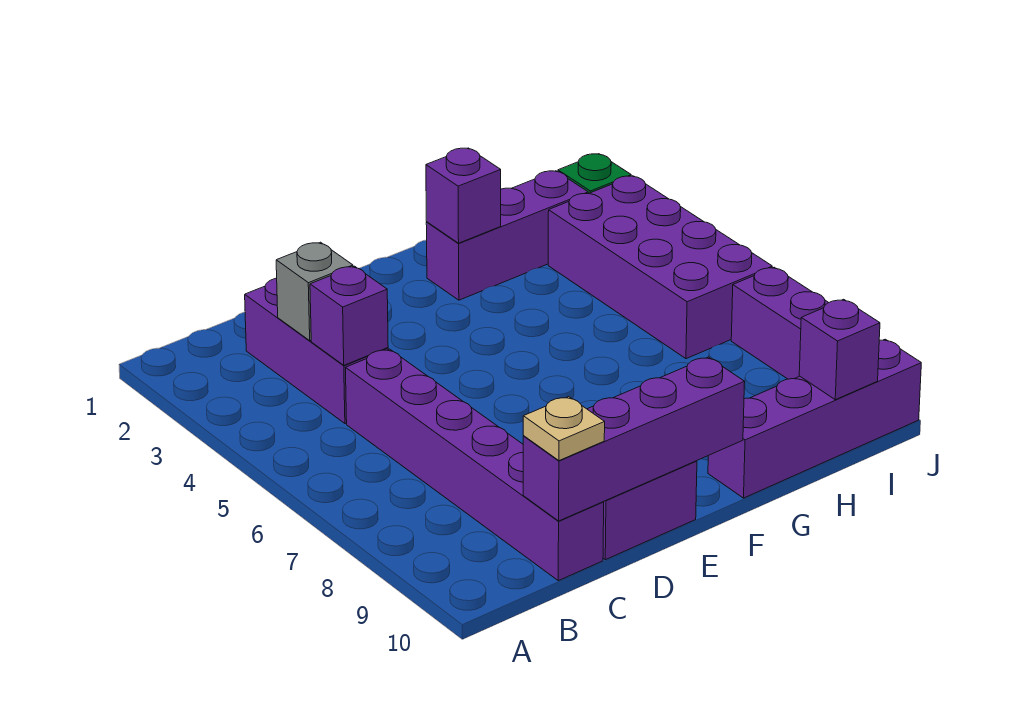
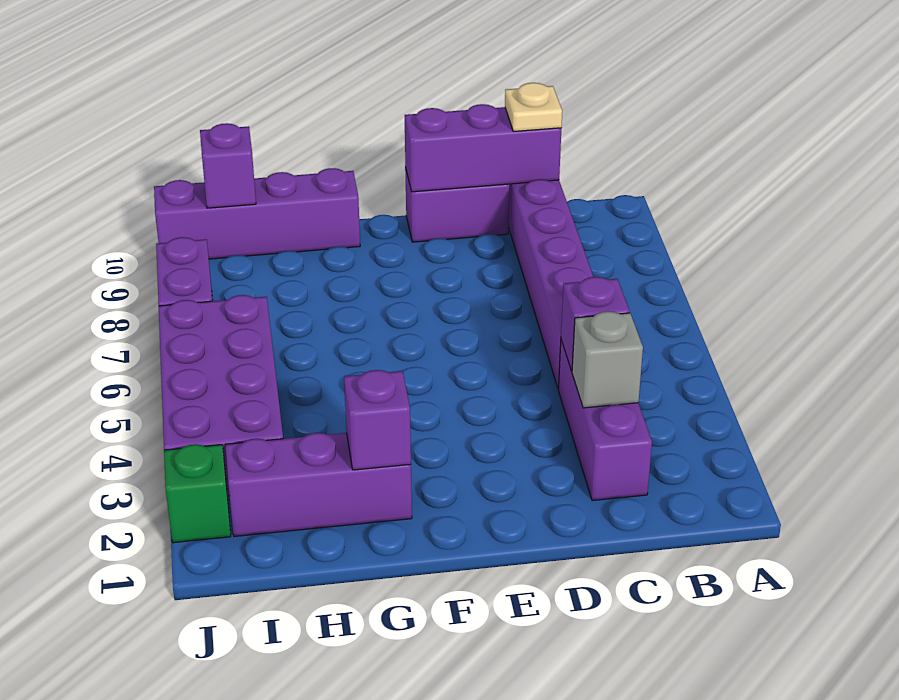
purple brick C10:F10 level 2 -> purple brick C10:E10 level 2

